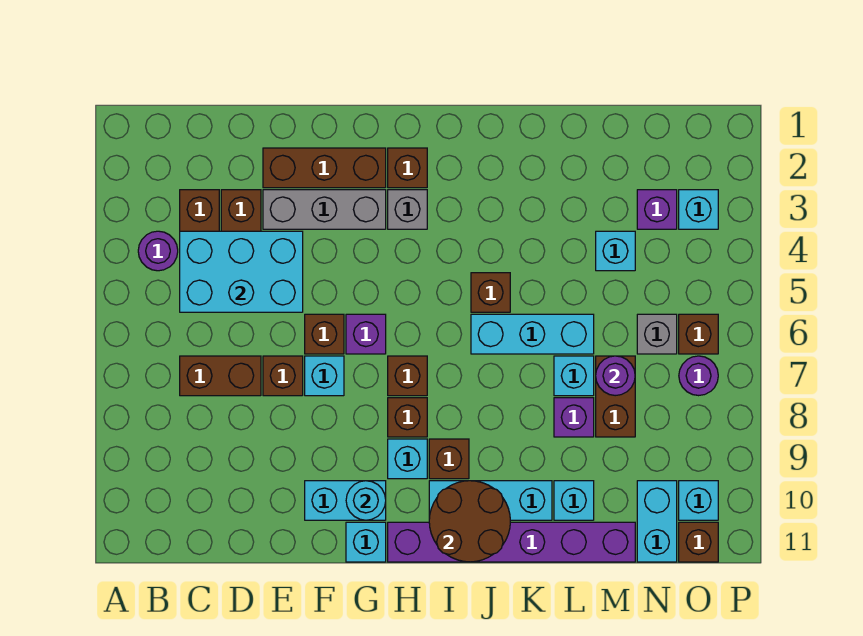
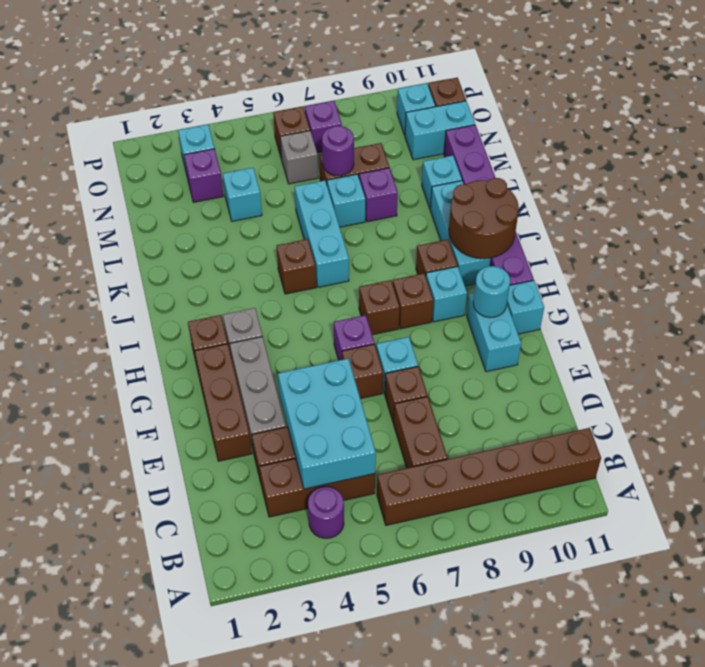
none -> brown brick B6:B11 level 1
purple round brick O7 level 1 -> purple brick O7 level 1

